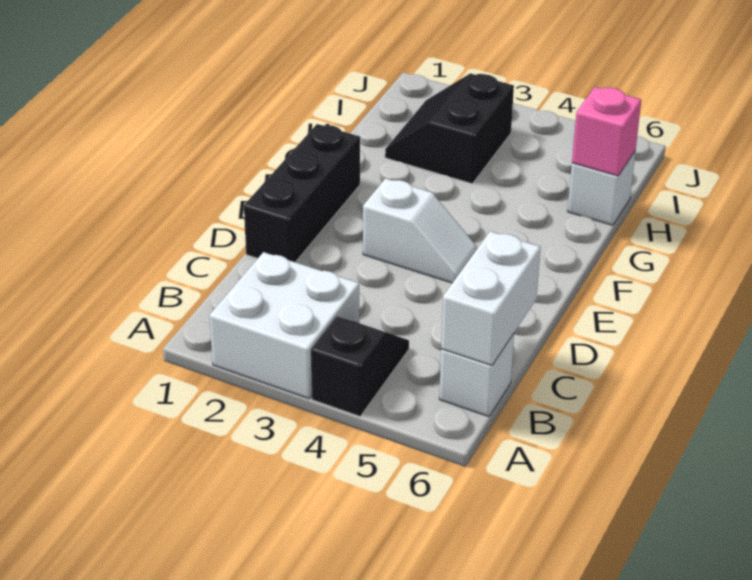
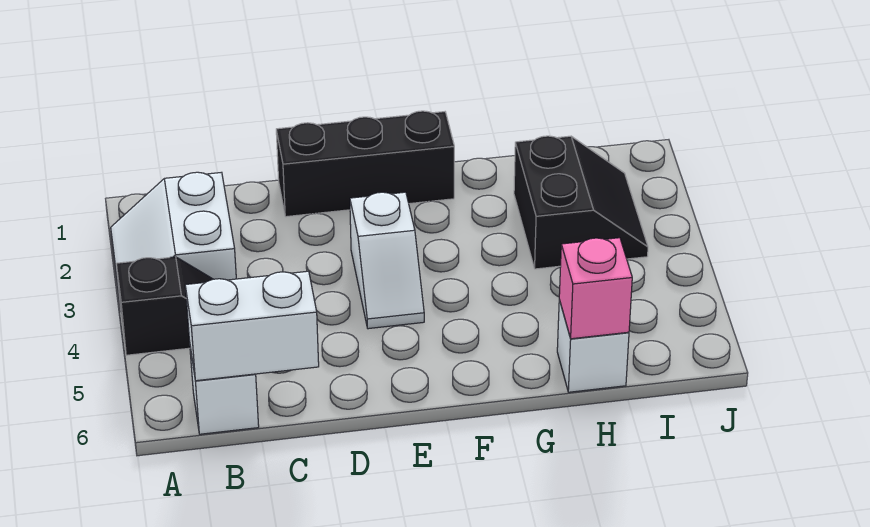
white brick A2:B3 level 1 -> white slope A2:B3 level 1 top B
black slope H2:I3 level 1 top 3 -> black slope H2:I3 level 1 top H

